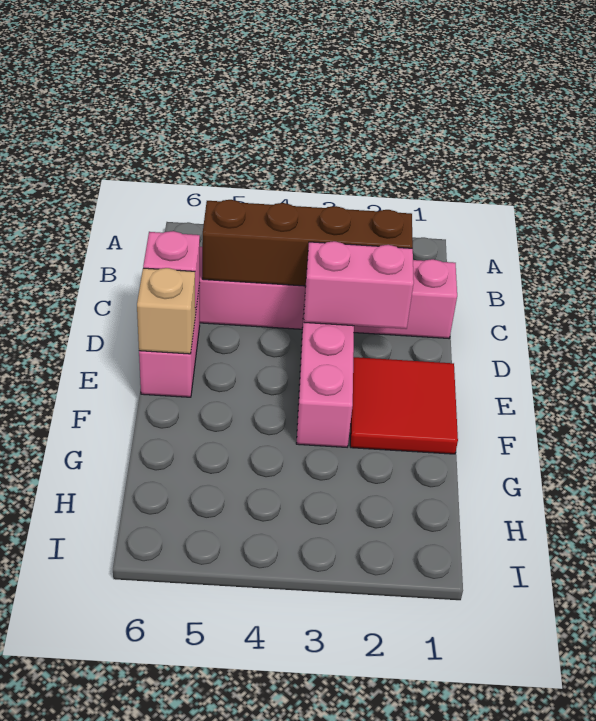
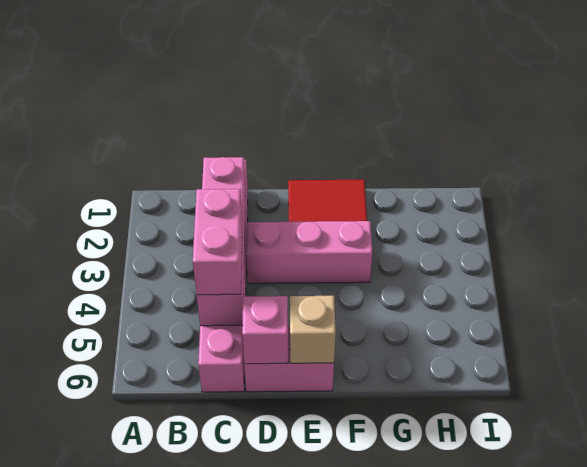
brown brick C2:C5 level 2 -> pink brick C2:C5 level 2
pink brick D2:D3 level 2 -> pink brick C4:C5 level 3

